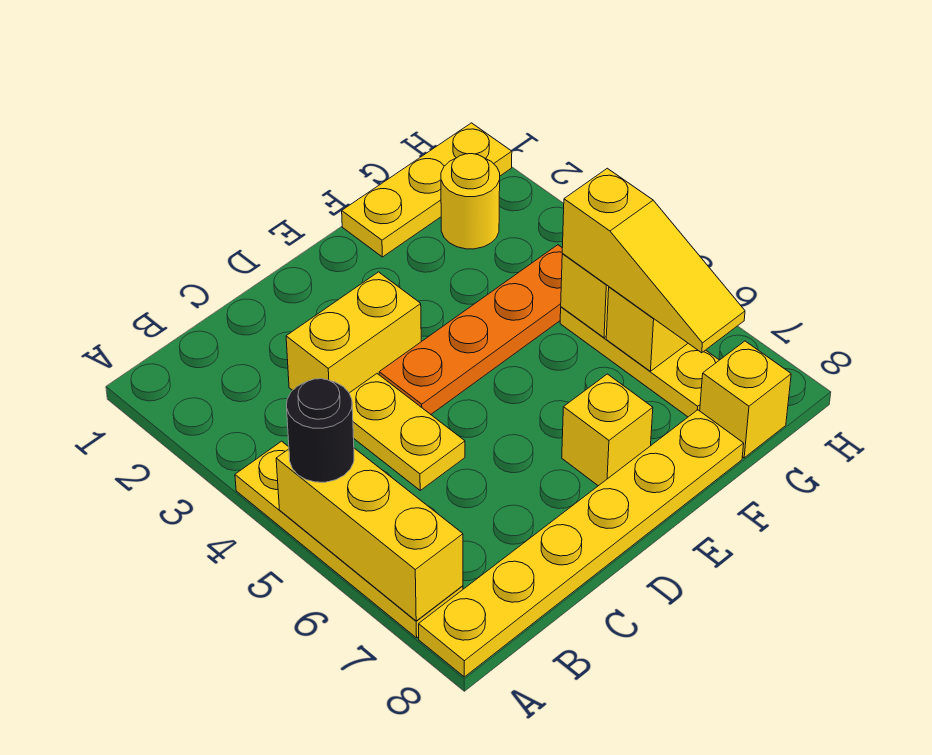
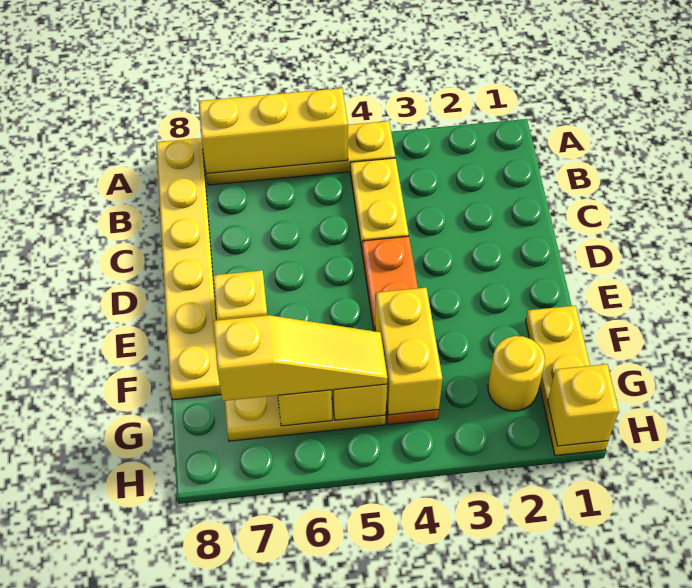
black round brick A5 level 3 -> none
yellow brick C3:D3 level 1 -> yellow brick F4:G4 level 2
yellow plate C4:C5 level 1 -> yellow plate B4:C4 level 1
yellow slope G5:G7 level 3 top 5 -> yellow slope G5:G7 level 3 top 7
yellow brick G8 level 1 -> yellow brick H1 level 2

